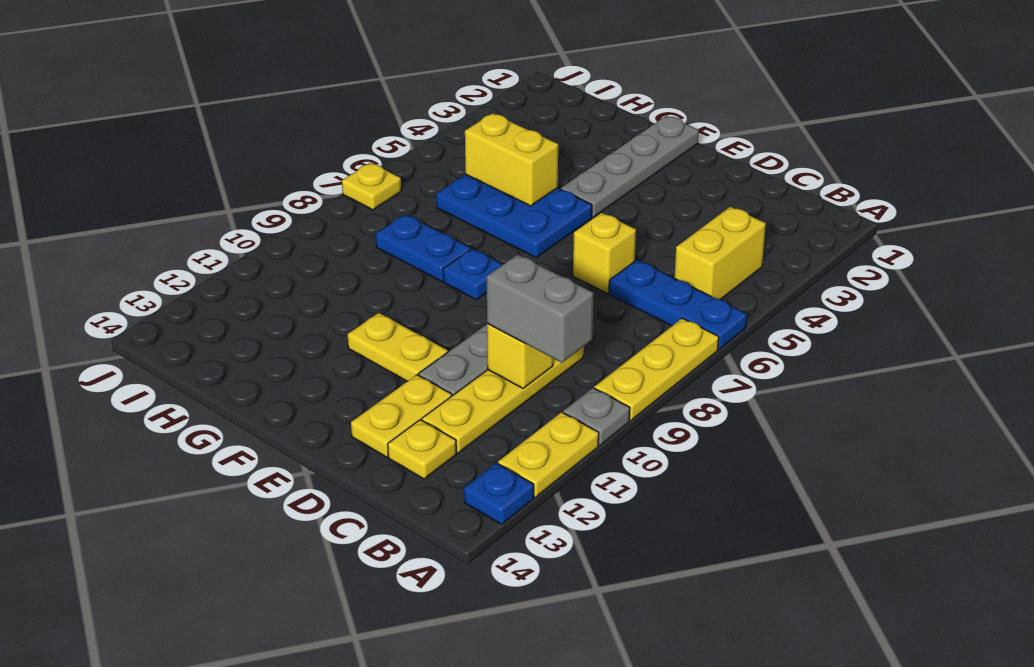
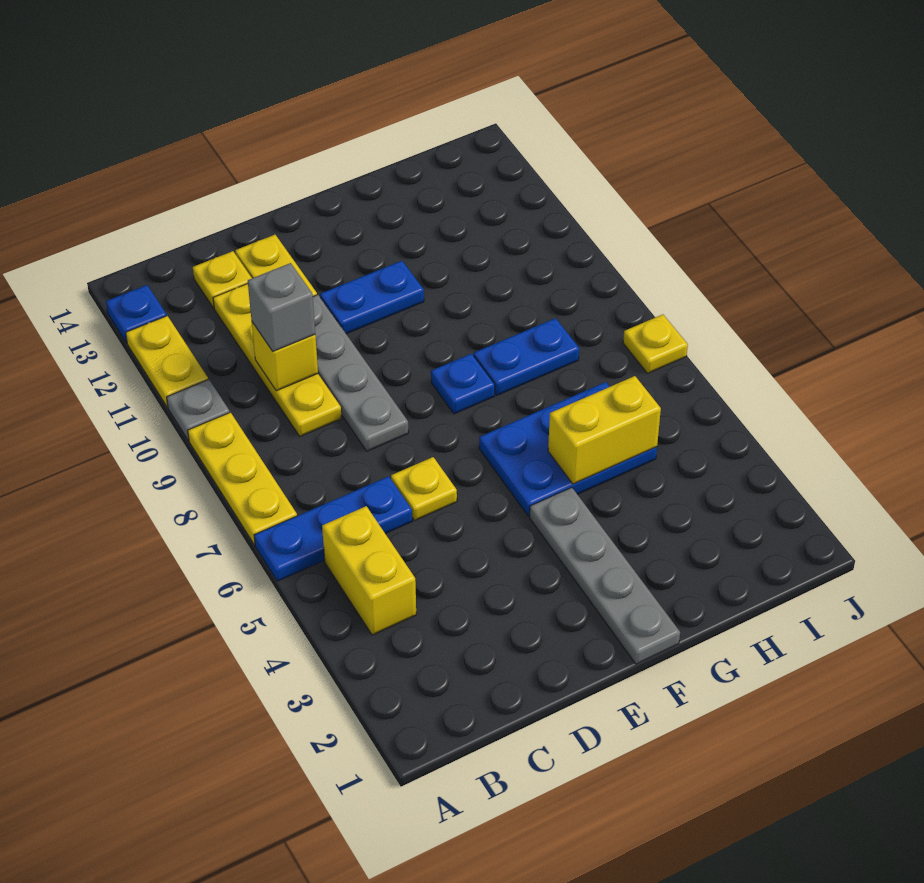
grey brick B10:C10 level 3 -> grey brick C10 level 3
yellow brick D6 level 1 -> yellow plate D6 level 1
yellow plate E11:F11 level 1 -> blue plate E11:F11 level 1

